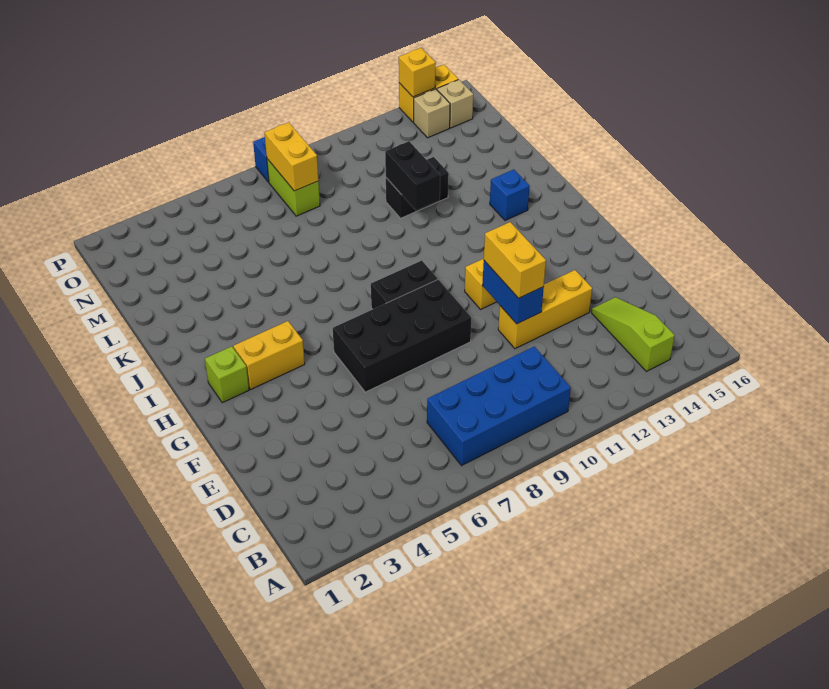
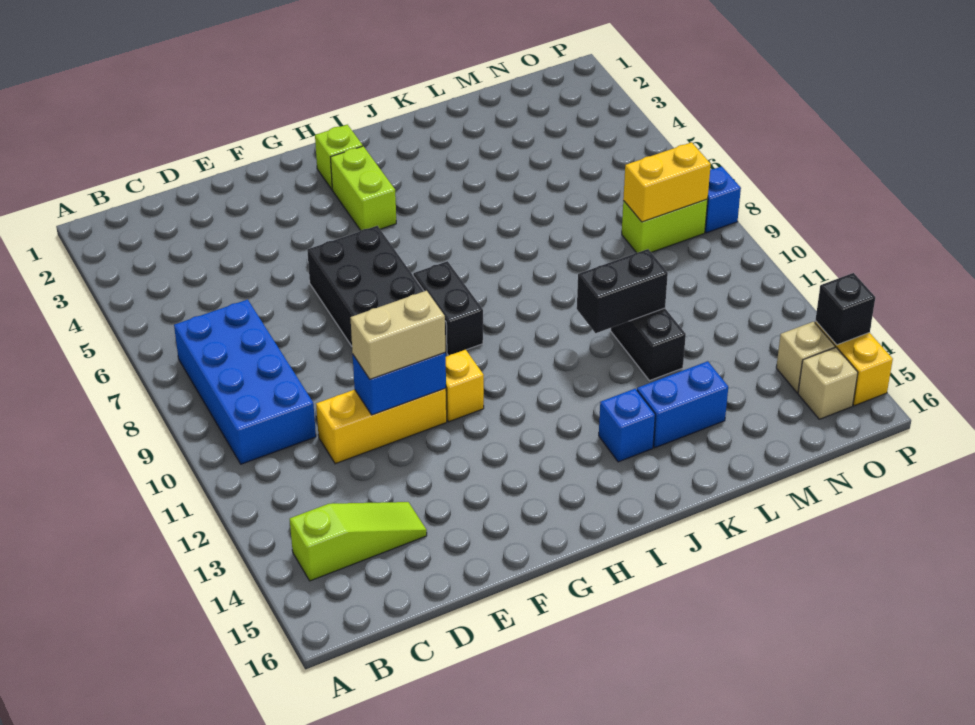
yellow brick E11:E13 level 1 -> yellow brick D11:F11 level 1
yellow brick E11:F11 level 3 -> tan brick E11:F11 level 3
yellow brick H3:H4 level 1 -> lime brick H3:H4 level 1
none -> blue brick K14:L14 level 1
yellow brick P14 level 2 -> black brick P14 level 2

